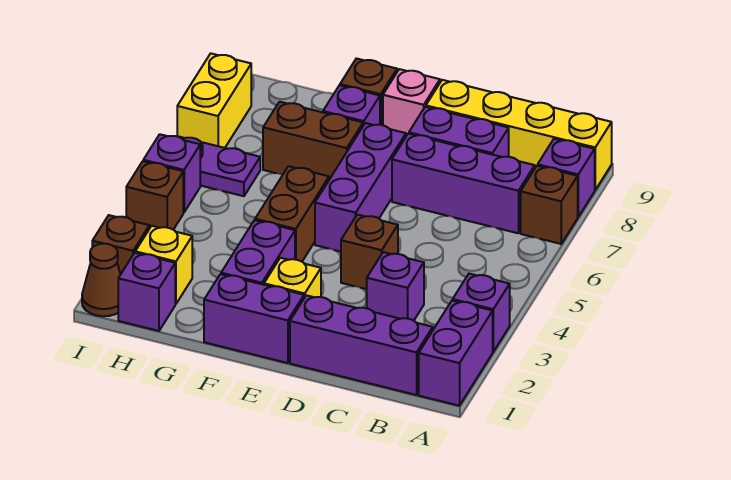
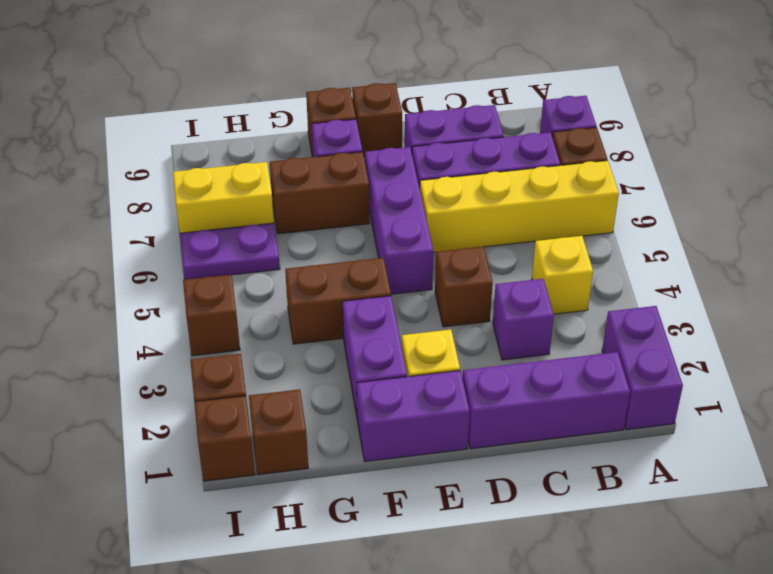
purple brick A3 level 1 -> none
yellow brick A9:D9 level 1 -> yellow brick A6:D6 level 1
pink brick E9 level 1 -> brown brick E9 level 1
brown brick F4:F5 level 1 -> brown brick F4:G4 level 1
purple brick H1 level 1 -> brown brick H1 level 1
yellow brick H2 level 1 -> yellow brick B4 level 1
brown cone I1 level 1 -> brown brick I1 level 1
purple brick I5 level 1 -> none
yellow brick I7:I8 level 1 -> yellow brick H7:I7 level 1

